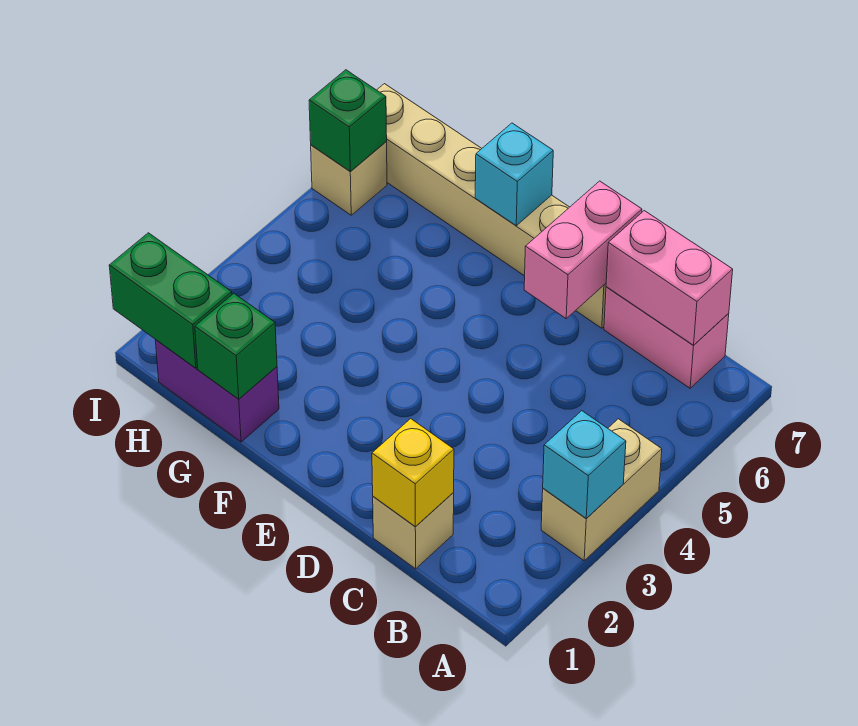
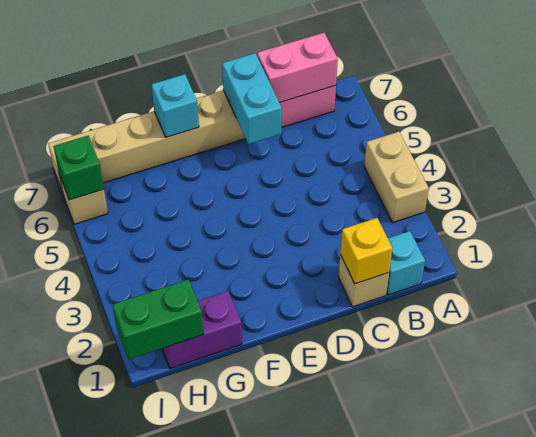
cyan brick A3 level 2 -> cyan brick B1 level 1
pink brick D6:D7 level 2 -> cyan brick D6:D7 level 2
green brick G1 level 2 -> none

